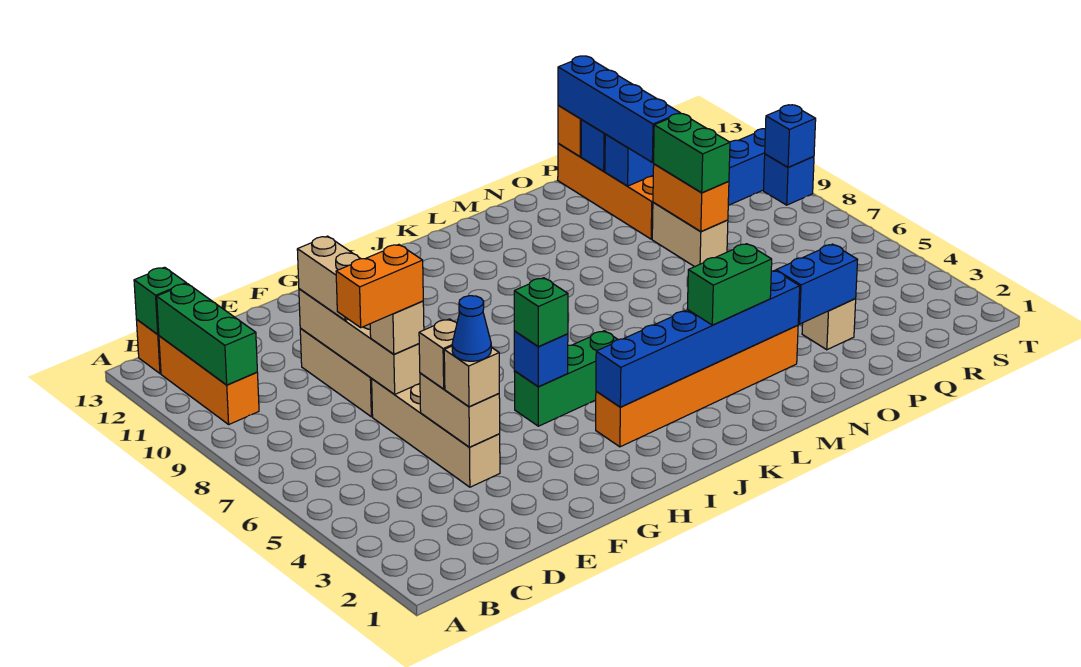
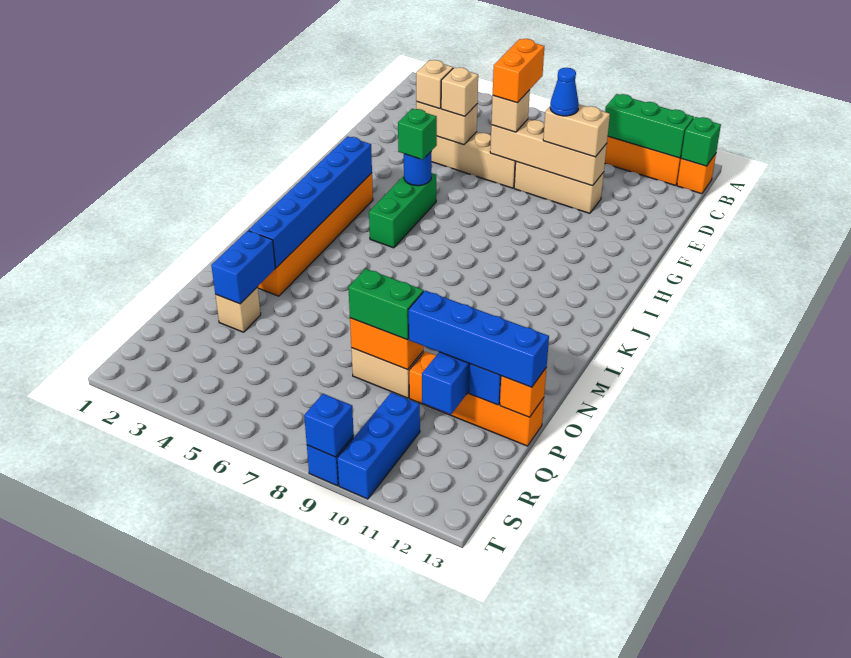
blue cone E4 level 4 -> blue cone E9 level 4
blue brick H5 level 2 -> blue round brick H5 level 2
green brick L3:M3 level 3 -> none

